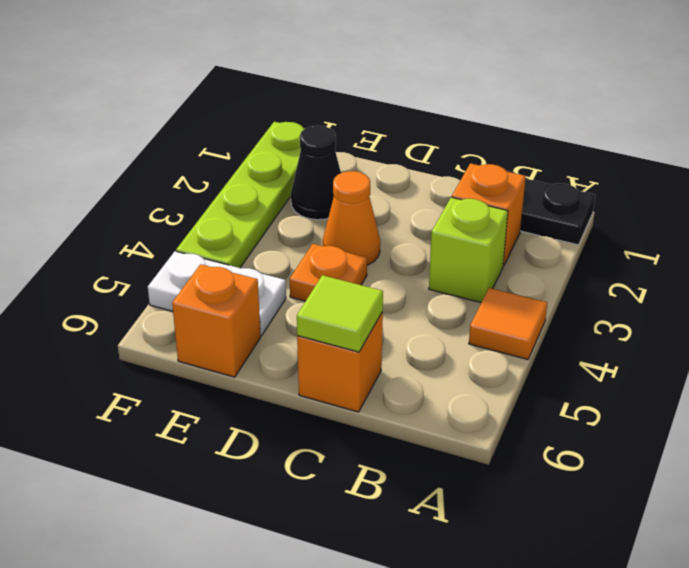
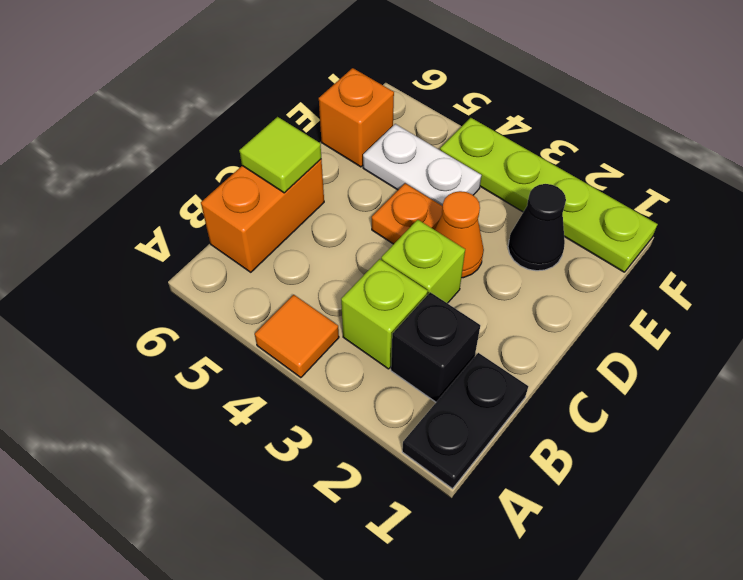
orange brick B2 level 1 -> black brick B2 level 1
none -> lime brick C3 level 1
orange brick C6 level 1 -> orange brick B6:C6 level 1
white plate E5:F5 level 1 -> white plate E4:E5 level 1

